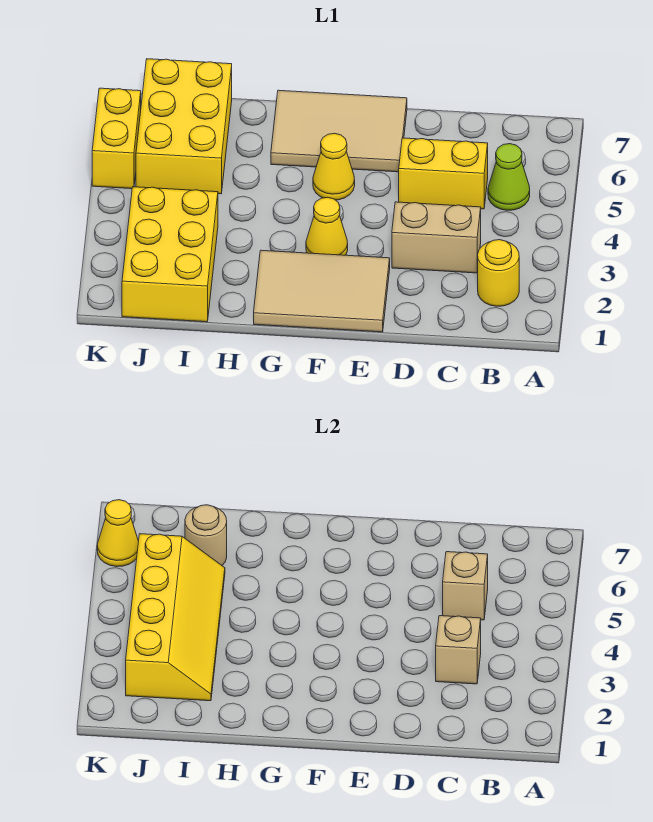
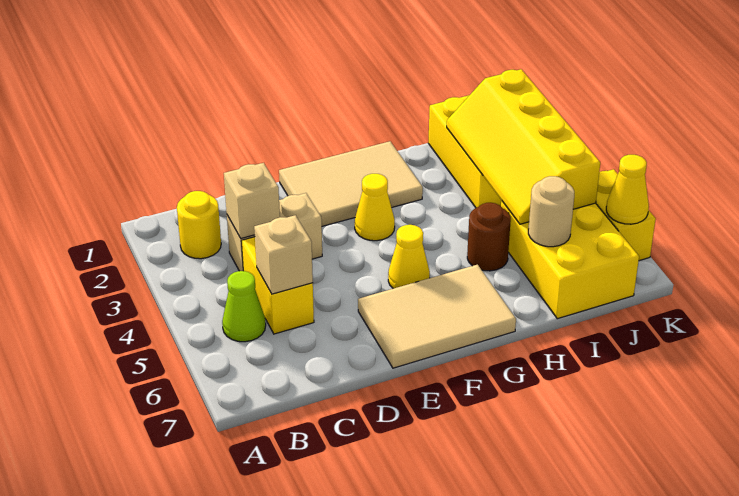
yellow brick C5:D5 level 1 -> yellow brick C4:C5 level 1
none -> brown round brick H5 level 1

